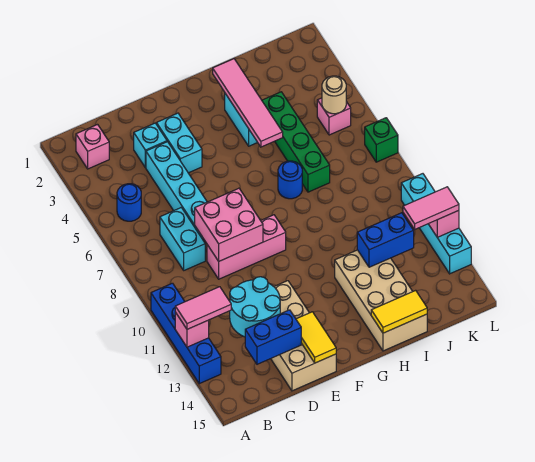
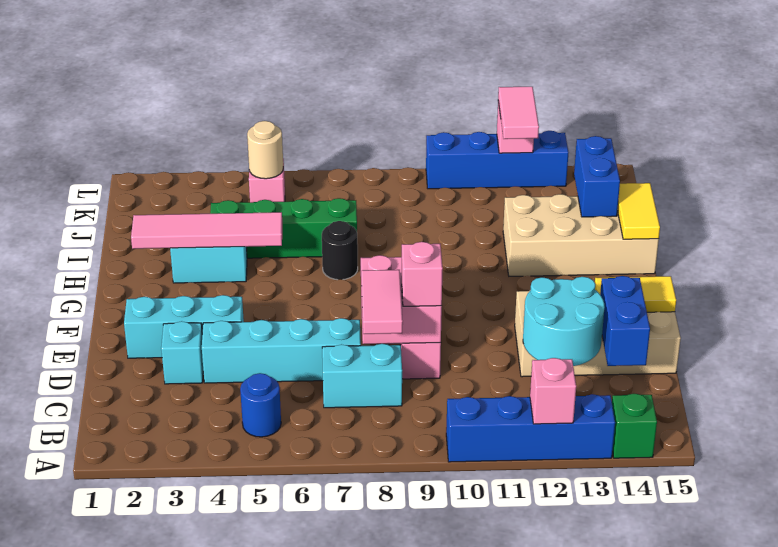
pink tile A12:B12 level 3 -> pink tile C8:D8 level 3
pink brick B2 level 1 -> pink brick D9 level 3
cyan brick E3:E4 level 1 -> cyan brick E2:E4 level 1
blue round brick H7 level 1 -> black round brick H7 level 1
blue brick I12:J12 level 2 -> blue brick I14:J14 level 2
green brick L7 level 1 -> green brick A14 level 1
cyan brick L10:L13 level 1 -> blue brick L10:L13 level 1

